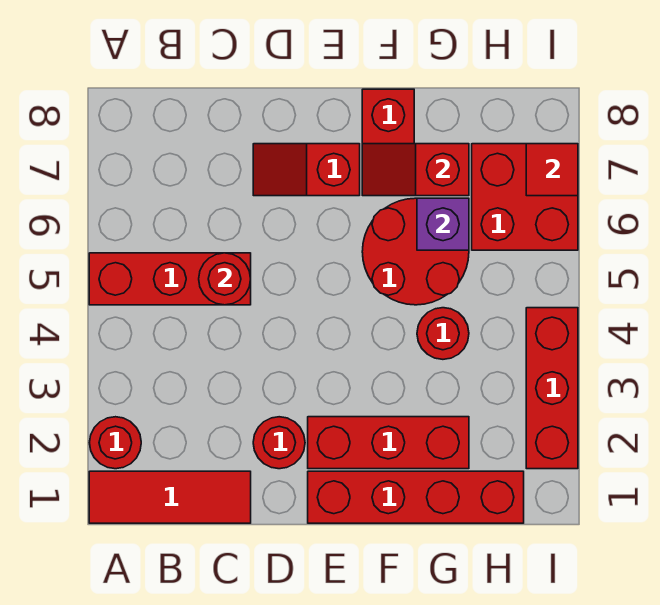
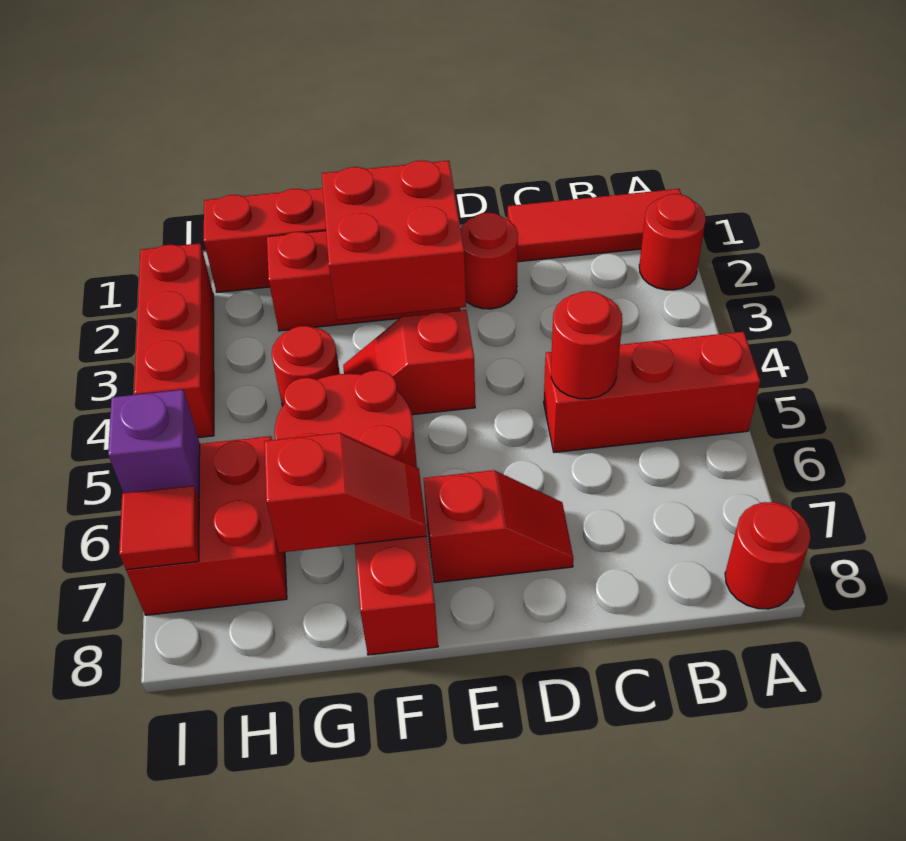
none -> red round brick A8 level 1
none -> red brick E2:F3 level 2
none -> red slope E4:F4 level 1 top E
purple brick G6 level 2 -> purple brick I6 level 2

